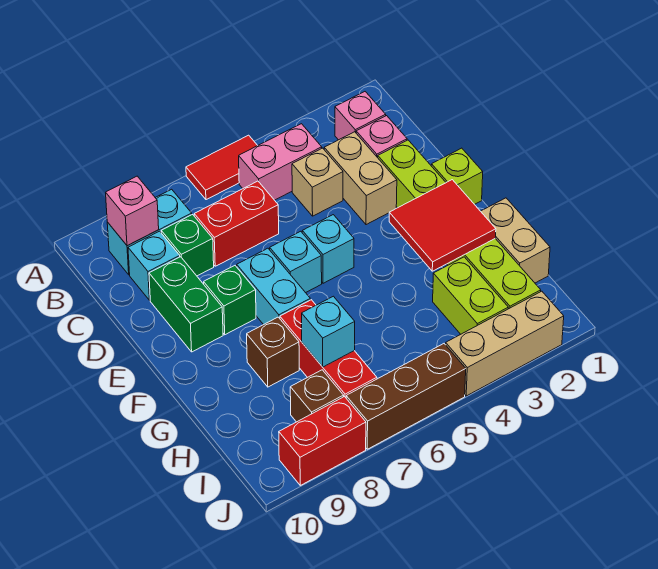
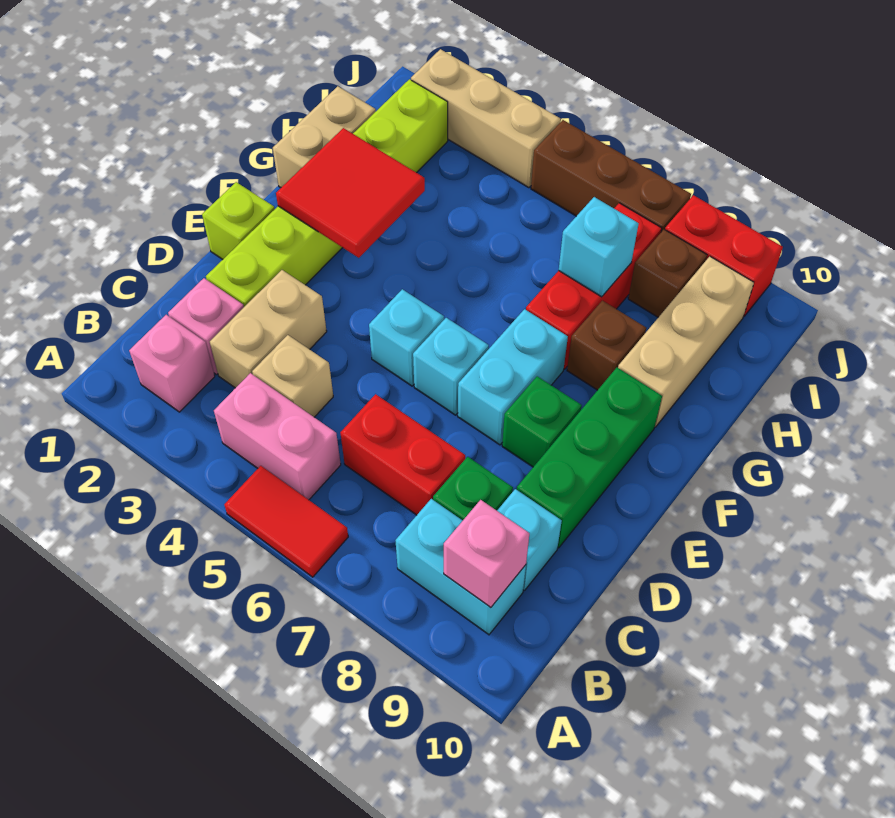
green brick D9:E9 level 1 -> green brick D9:F9 level 1
none -> tan brick G9:I9 level 1
lime brick H3:I3 level 1 -> none

